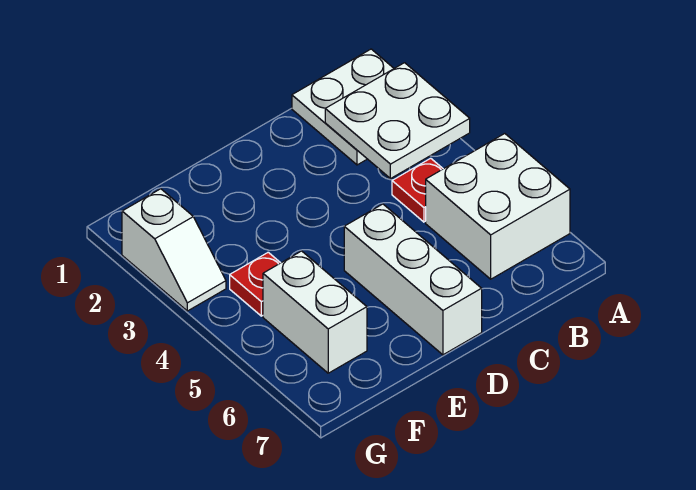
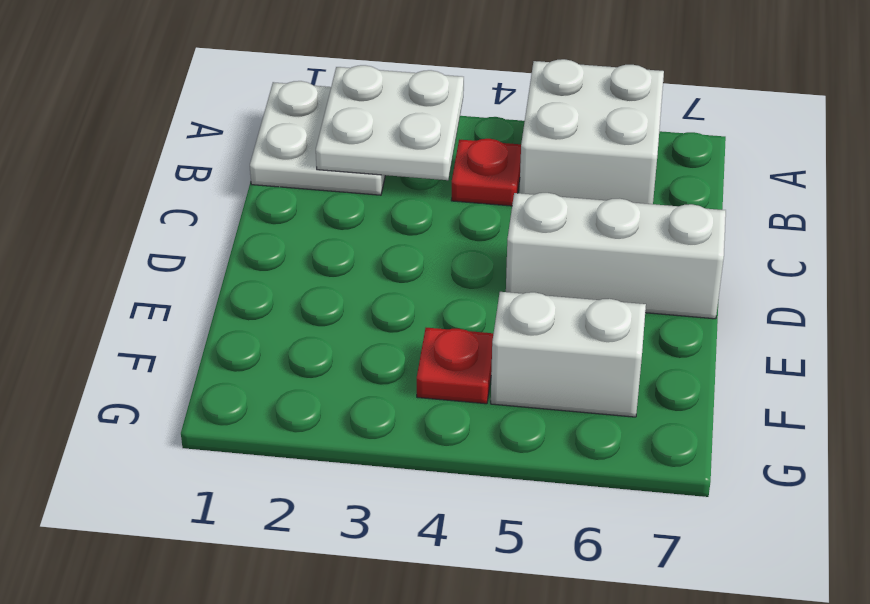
white slope G2:G3 level 1 top 2 -> none

